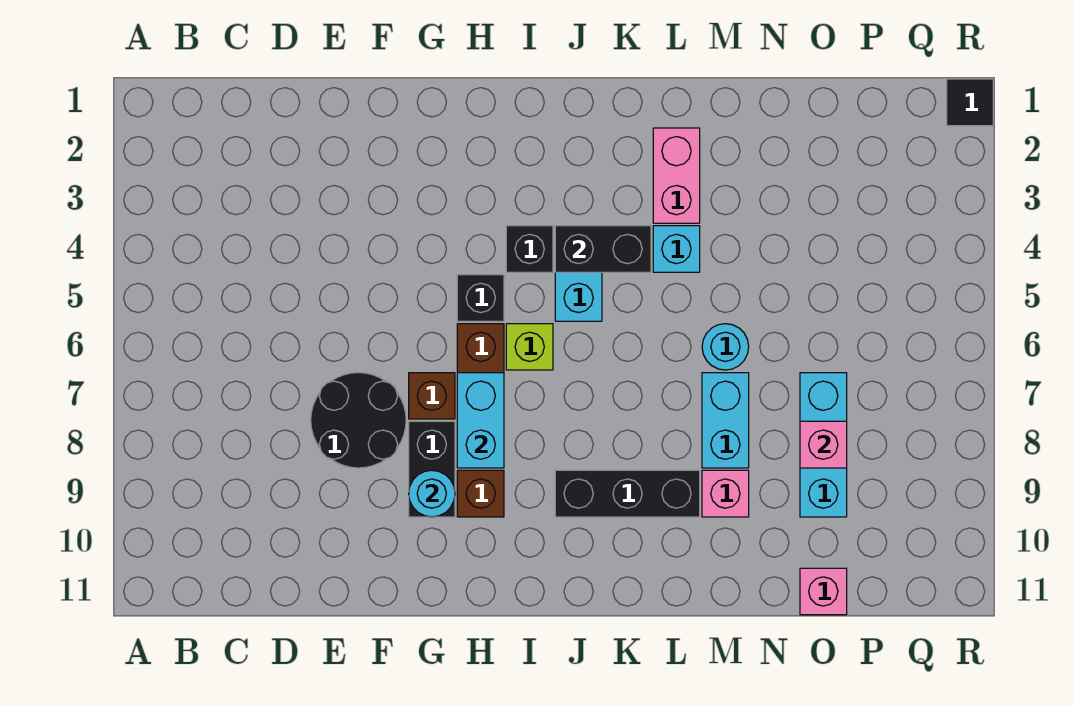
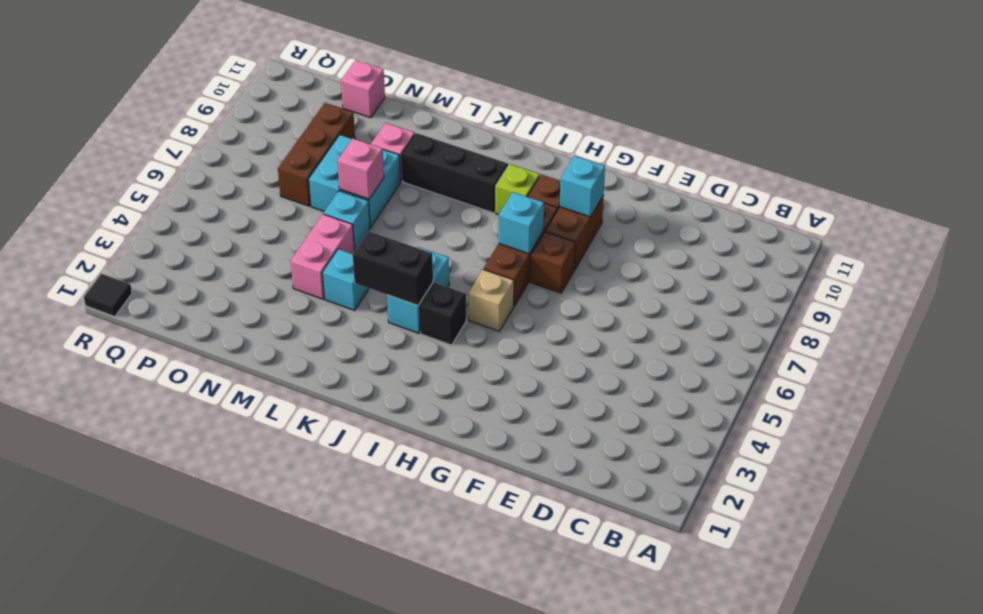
black round brick E7:F8 level 1 -> none
black brick G8:G9 level 1 -> brown brick G8:G9 level 1
cyan round brick G9 level 2 -> cyan brick G9 level 2
black brick H5 level 1 -> tan brick H5 level 1
cyan brick H7:H8 level 2 -> cyan brick H7 level 2
lime brick I6 level 1 -> lime brick I9 level 1
pink brick L2:L3 level 1 -> pink brick M4:M5 level 1
cyan round brick M6 level 1 -> cyan brick M6 level 1
cyan brick M7:M8 level 1 -> cyan brick M7:N8 level 1
cyan brick O7:O9 level 1 -> brown brick O7:O9 level 1
pink brick O8 level 2 -> pink brick M7 level 2

